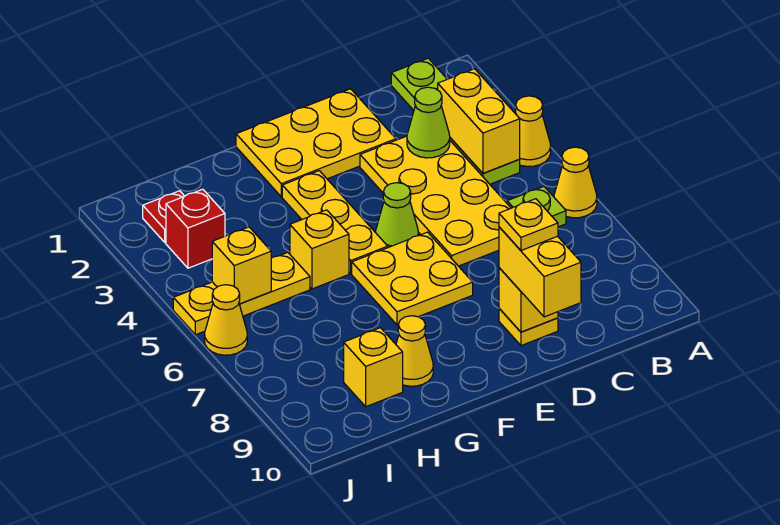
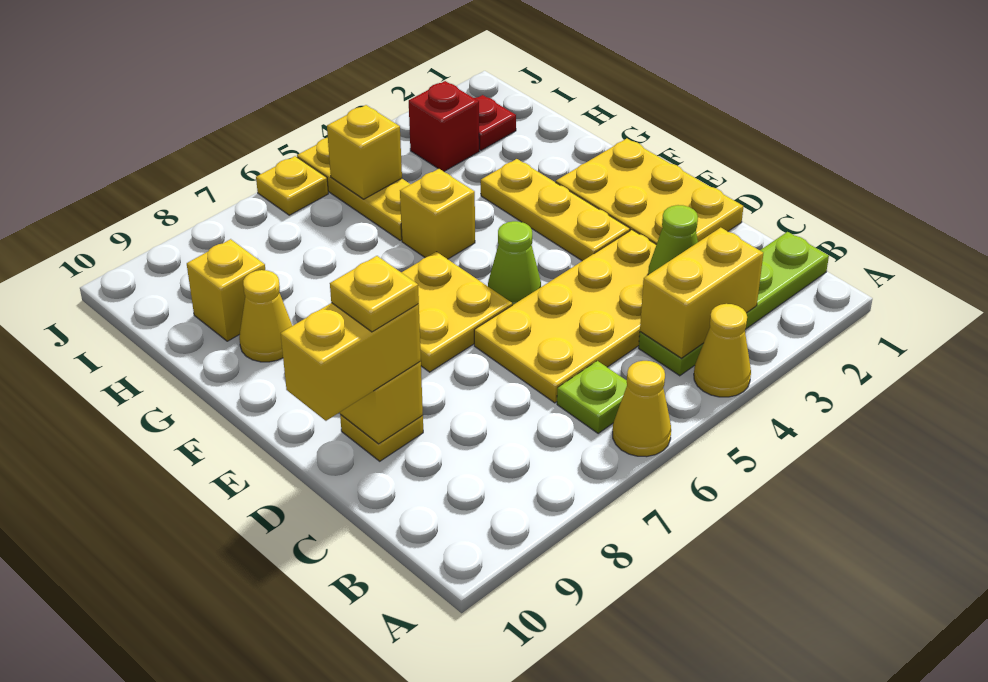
yellow plate F3:F5 level 1 -> yellow plate E3:G3 level 1
yellow cone J6 level 1 -> yellow plate J6 level 1

